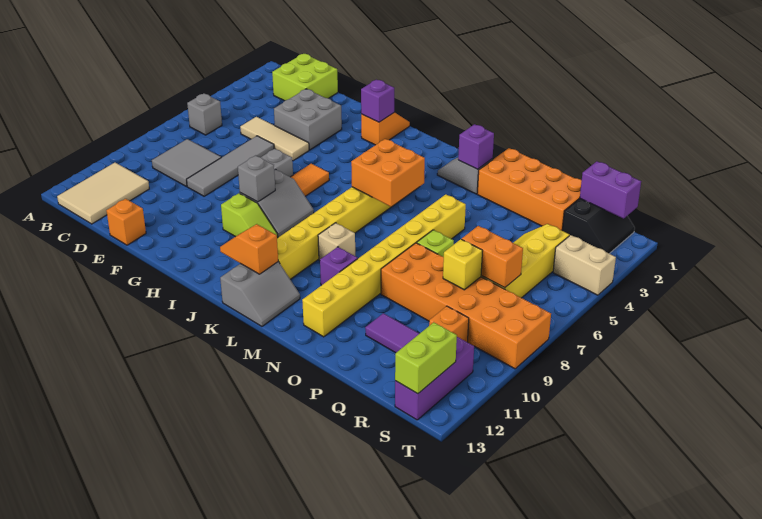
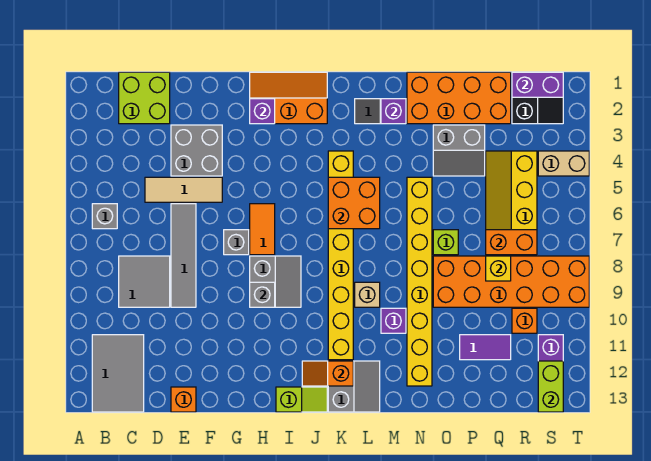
tan tile B11:C13 level 1 -> grey tile B11:C13 level 1
orange slope H1:H2 level 1 top 2 -> orange slope H1:J2 level 1 top 2
lime slope H10:I10 level 1 top H -> lime slope I13:J13 level 1 top I
none -> grey slope O3:P4 level 1 top 3

